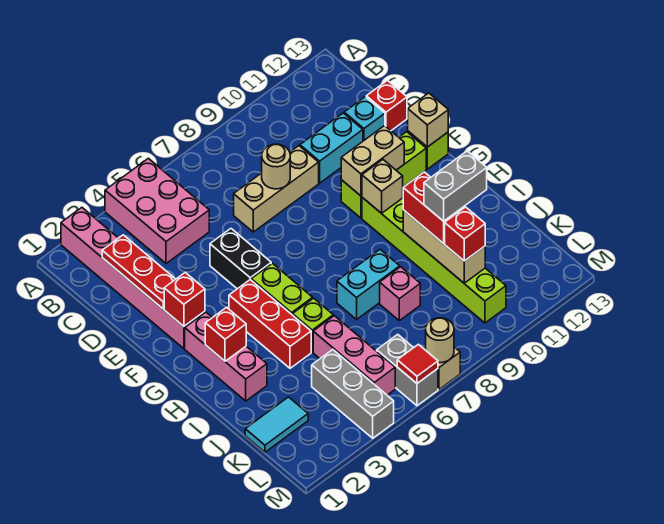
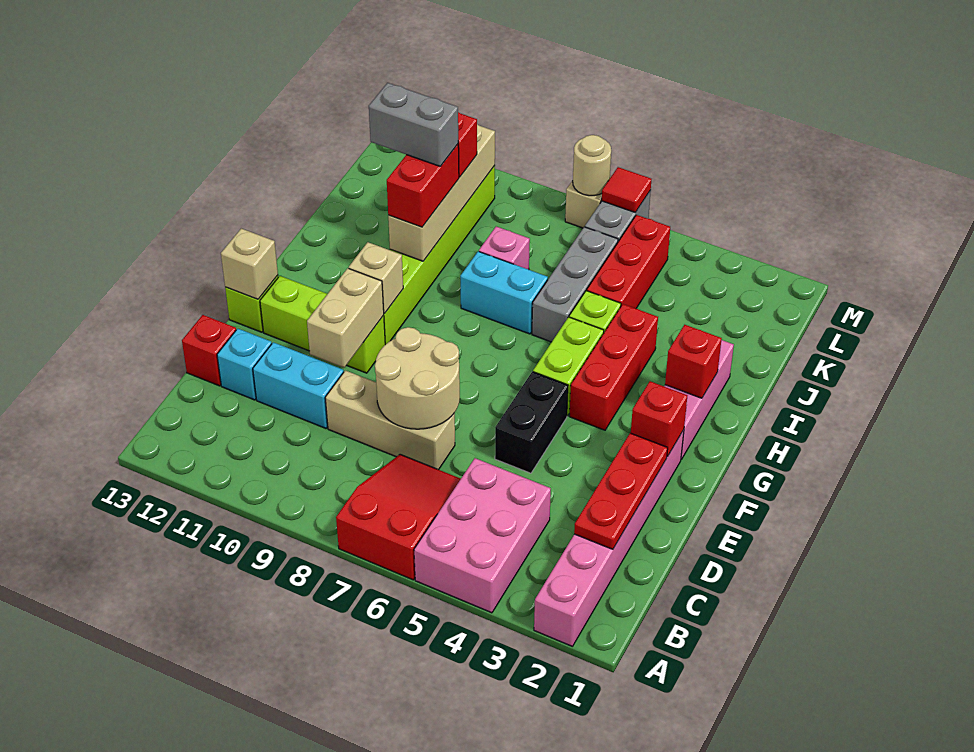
none -> red slope A6:C7 level 1 top A
tan round brick D8 level 2 -> tan round brick D7:E8 level 2
tan brick F10:F11 level 2 -> tan brick E10:F10 level 2
tan brick I10:K10 level 2 -> tan brick I10:L10 level 2
pink brick J5:L5 level 1 -> red brick J5:L5 level 1
cyan tile K1:K2 level 1 -> none
grey brick K4:M4 level 1 -> grey brick I6:K6 level 1

